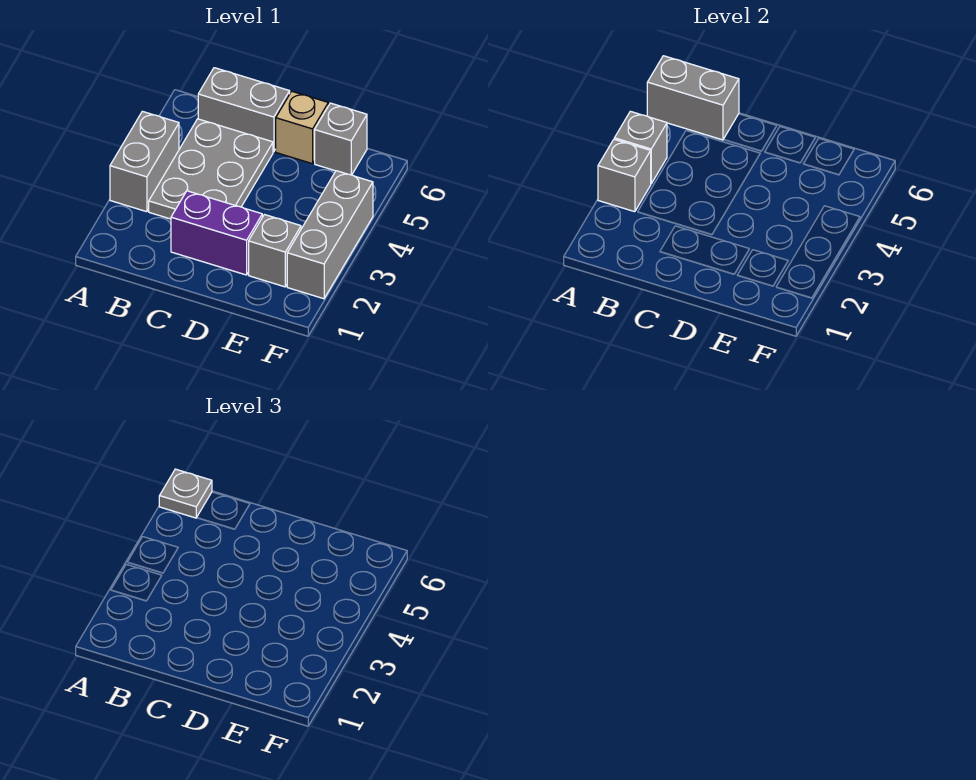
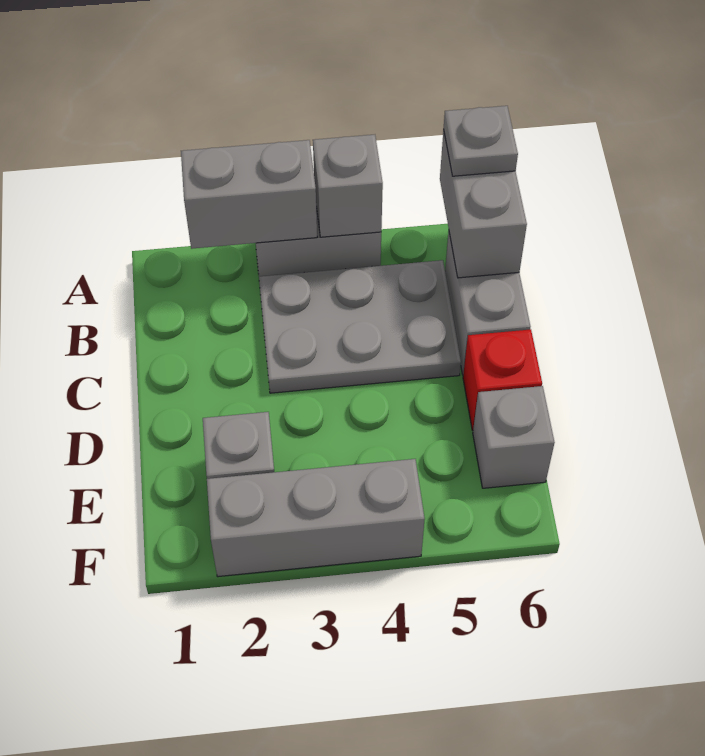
grey brick A3 level 2 -> grey brick A2:A3 level 2
purple brick C2:D2 level 1 -> none
tan brick D6 level 1 -> red brick D6 level 1

